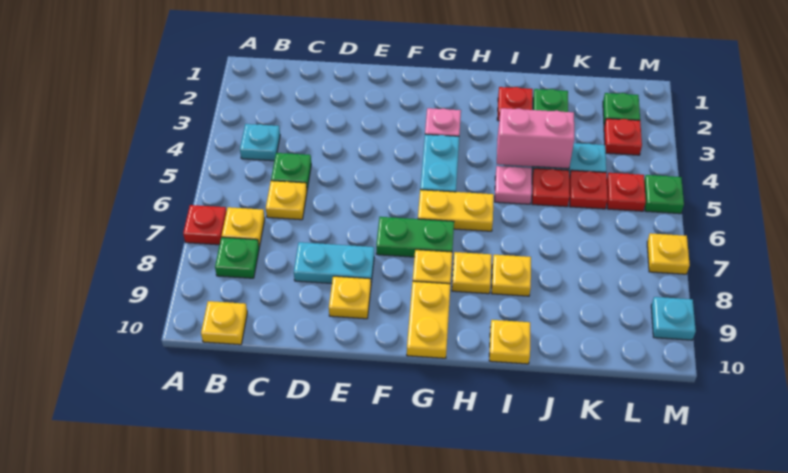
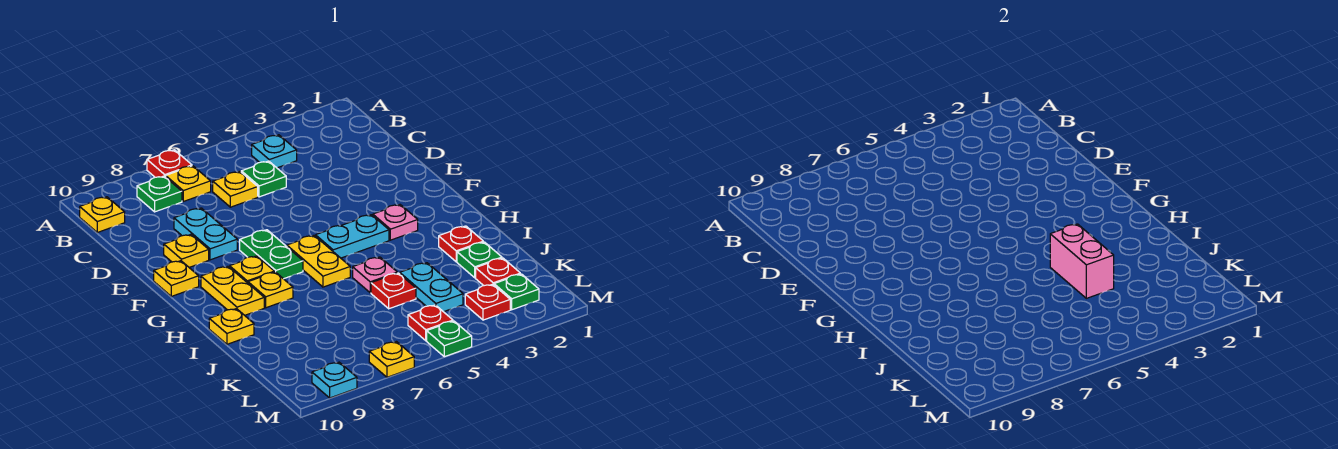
yellow plate G9:G10 level 1 -> yellow plate G9:H9 level 1
yellow plate I8 level 1 -> yellow plate F10 level 1
red plate K5 level 1 -> red plate K2 level 1

